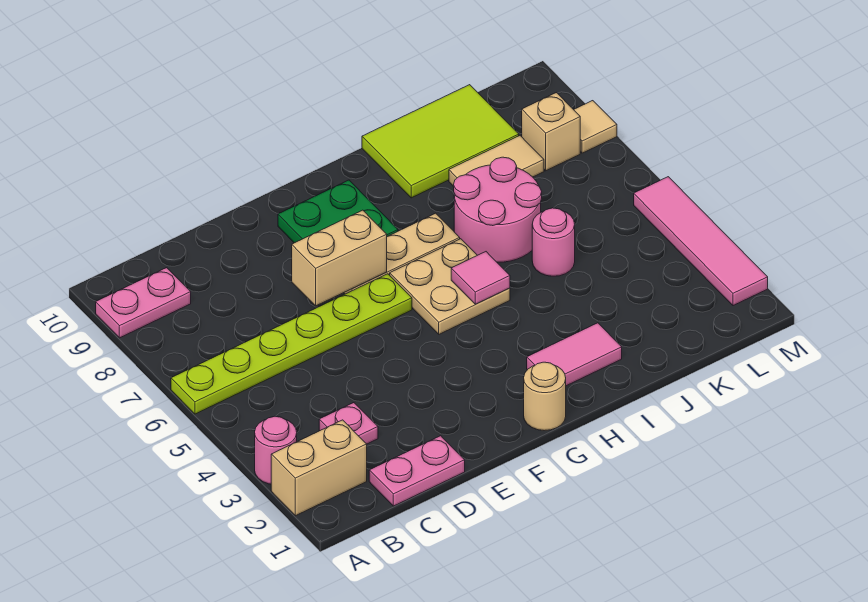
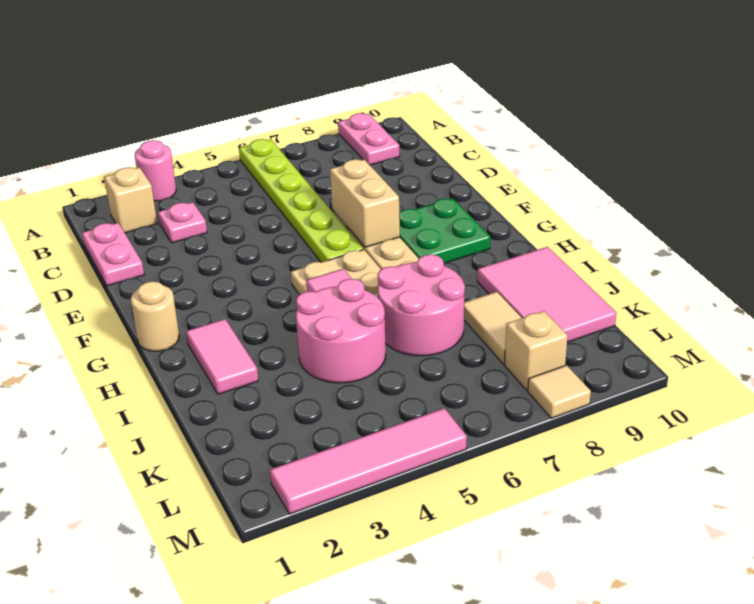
tan brick A2:B2 level 1 -> tan brick B2 level 1
lime tile I9:K10 level 1 -> pink tile I9:K10 level 1
pink round brick J5 level 1 -> pink round brick I4:J5 level 1

